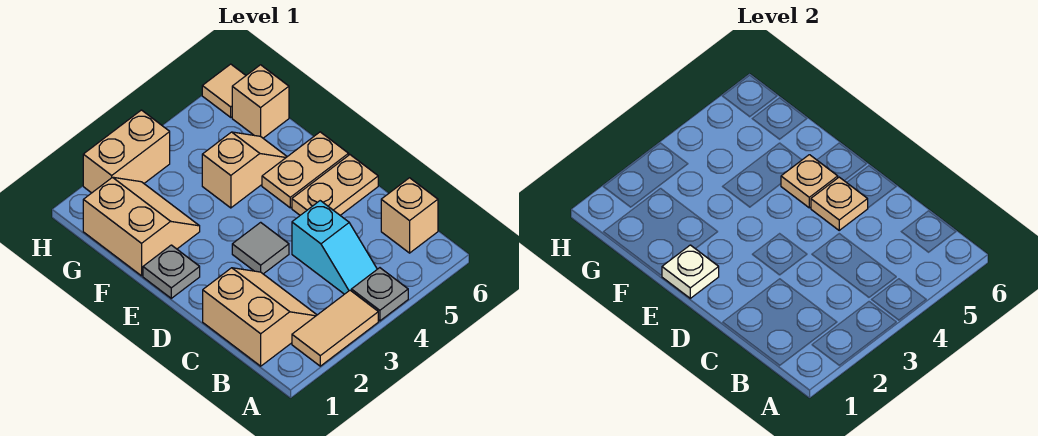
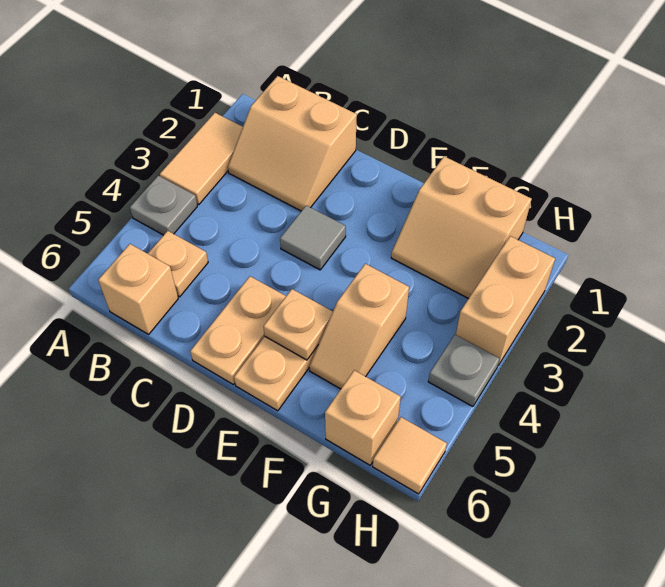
cyan slope B4:C4 level 1 top C -> none
tan plate D5 level 2 -> tan plate B5 level 1
grey plate E1 level 1 -> grey plate H4 level 1
white plate E1 level 2 -> none

